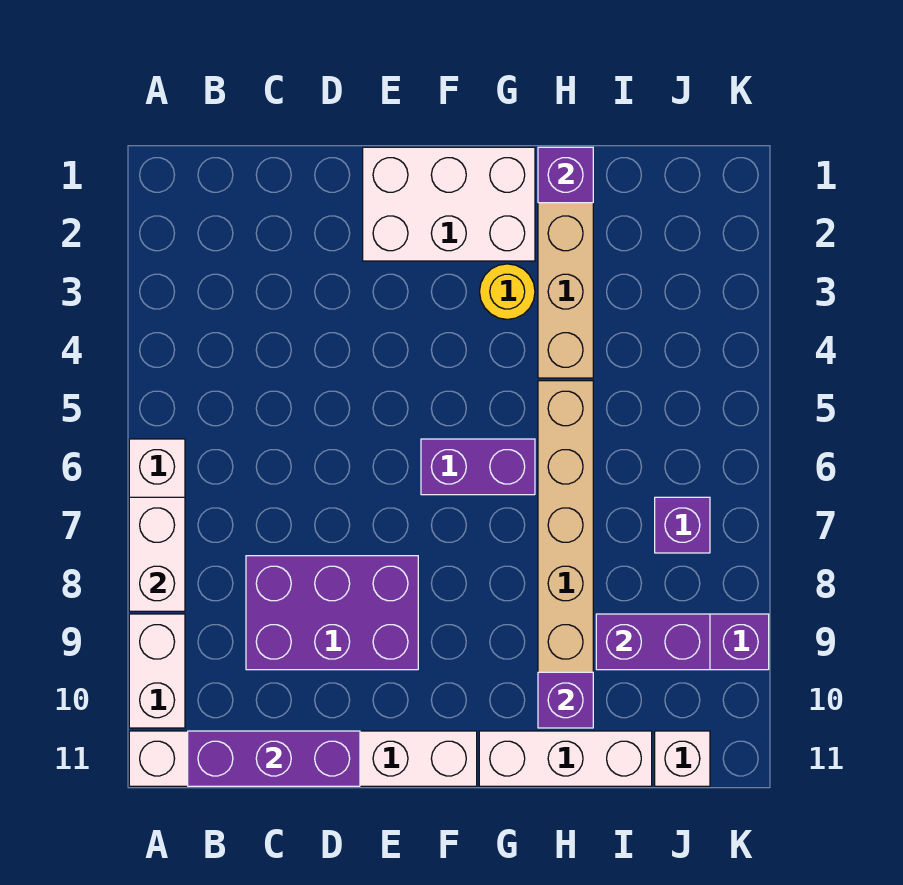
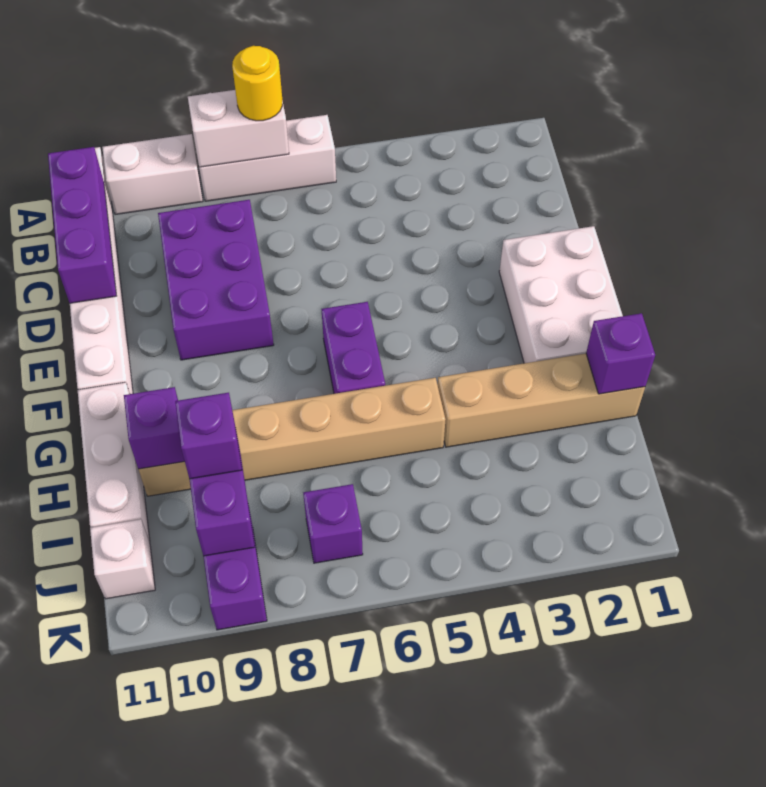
yellow round brick G3 level 1 -> yellow round brick A7 level 3
none -> purple brick I9 level 3

